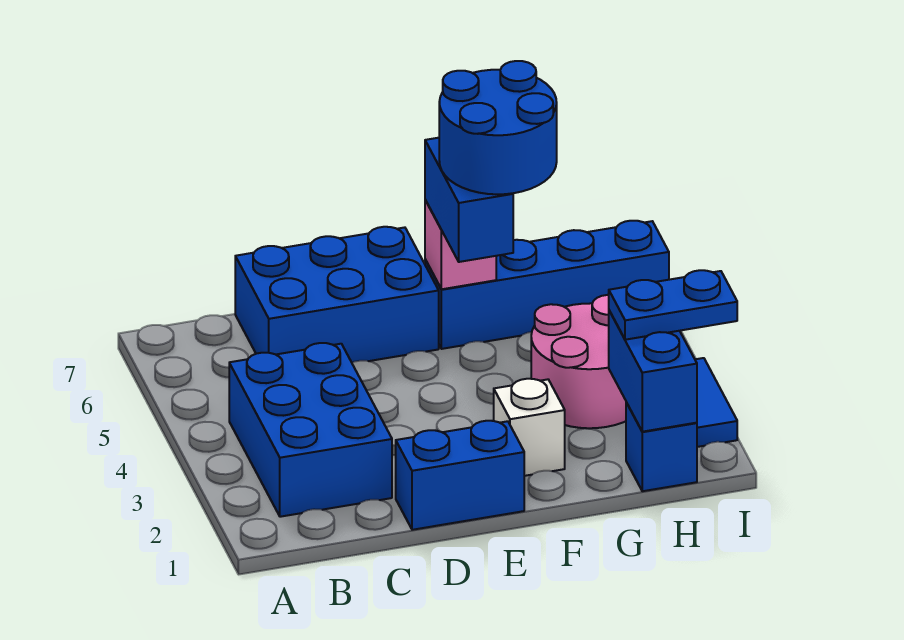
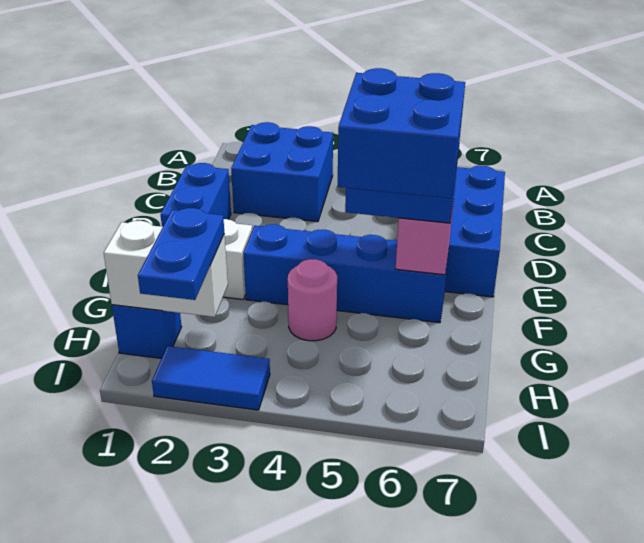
blue brick B2:C4 level 1 -> blue brick B2:C3 level 1
blue round brick F5:G6 level 4 -> blue brick F5:G6 level 4
blue brick F6:I6 level 1 -> blue brick F3:F6 level 1
pink round brick G3:H4 level 1 -> pink round brick G4 level 1
blue brick H1:H2 level 2 -> white brick H1:H2 level 2

